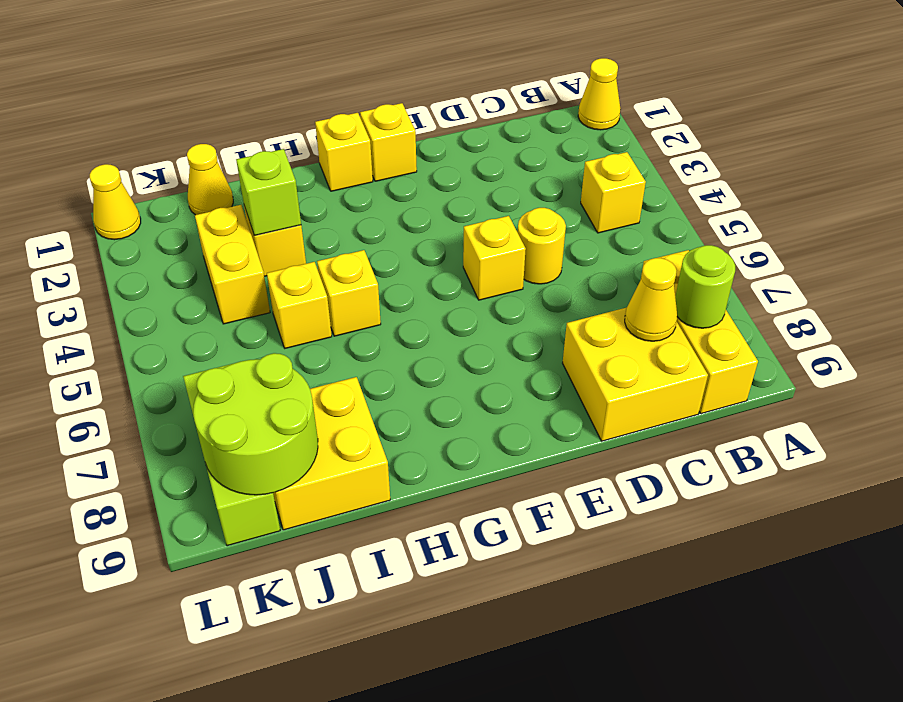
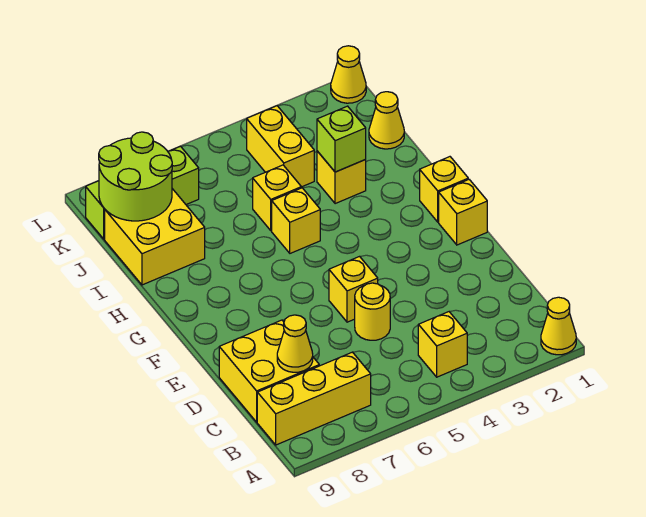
lime round brick B8 level 2 -> none
yellow brick J3:J4 level 1 -> yellow brick J4:K4 level 1

